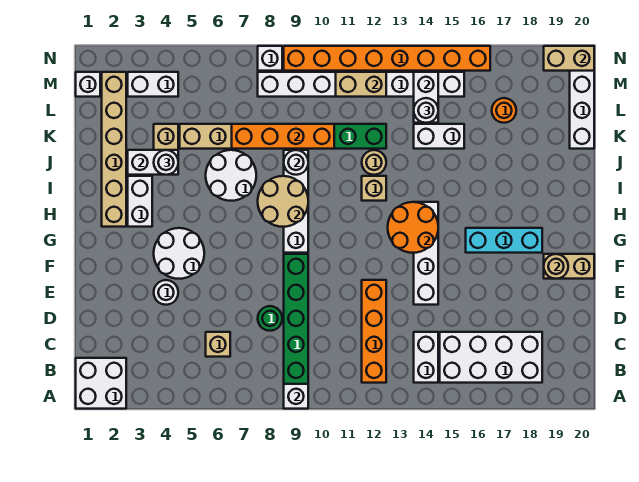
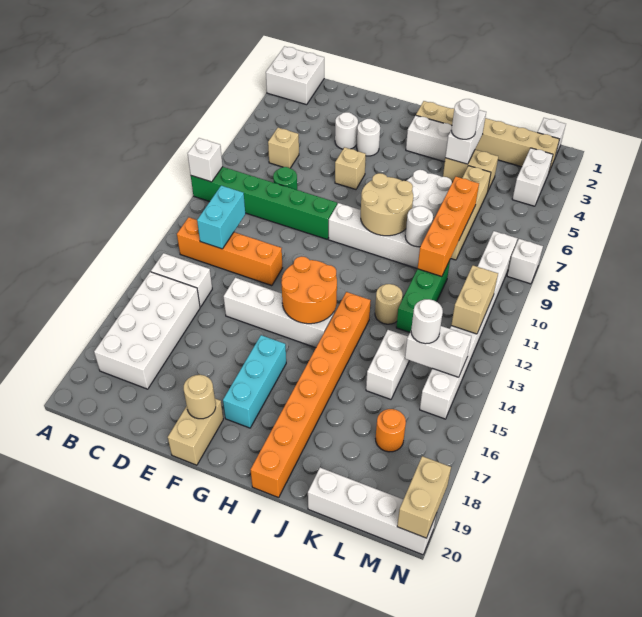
none -> cyan brick C11:C12 level 2
white round brick F4:G5 level 1 -> white round brick F4 level 1
tan brick I12 level 1 -> tan brick F6 level 1
orange brick N9:N16 level 1 -> orange brick I13:I20 level 1

